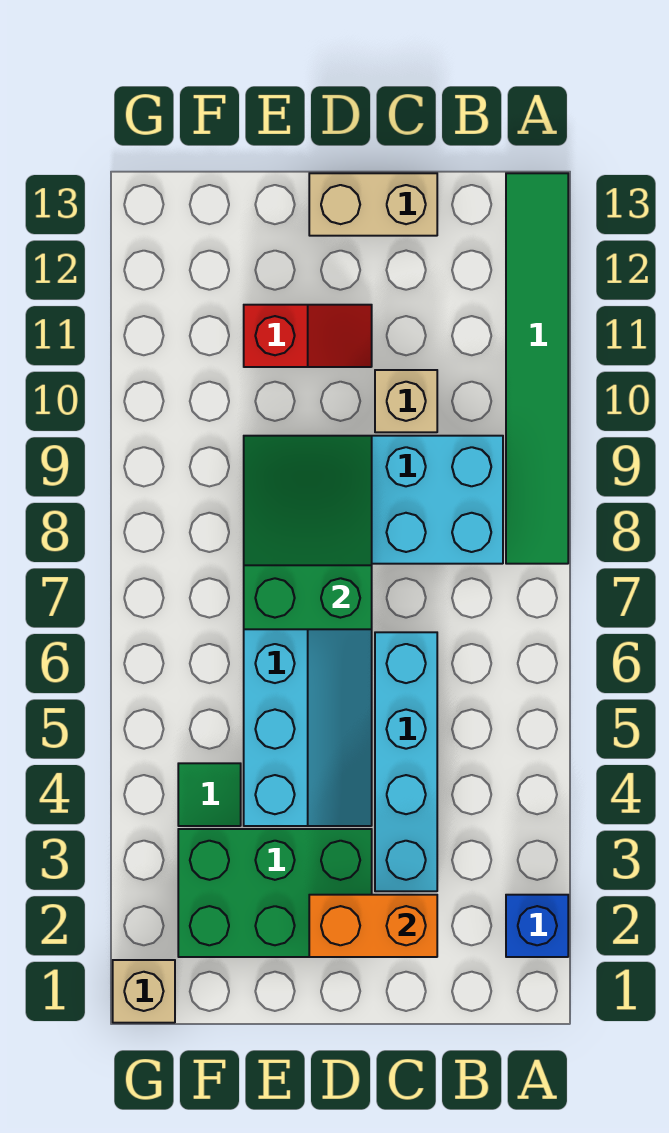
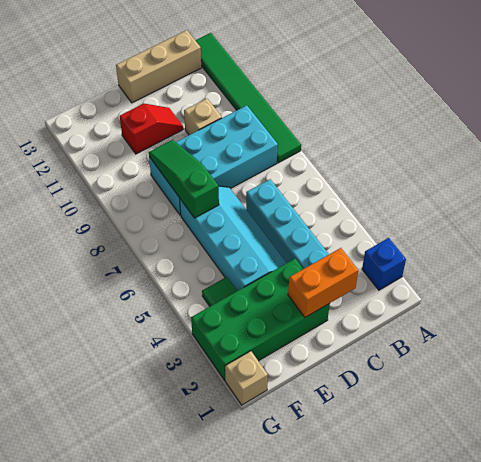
tan brick C13:D13 level 1 -> tan brick B13:D13 level 1
green brick D2:F3 level 1 -> green brick D2:G3 level 1
green slope D7:E9 level 2 top 7 -> green slope E7:E9 level 2 top 7

